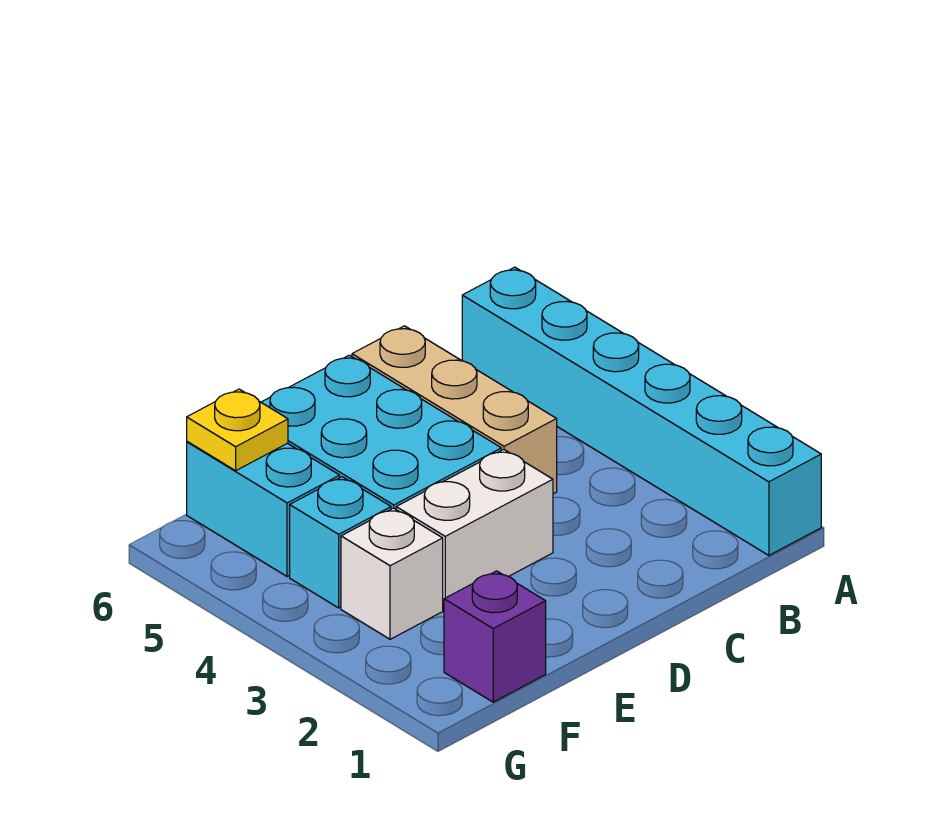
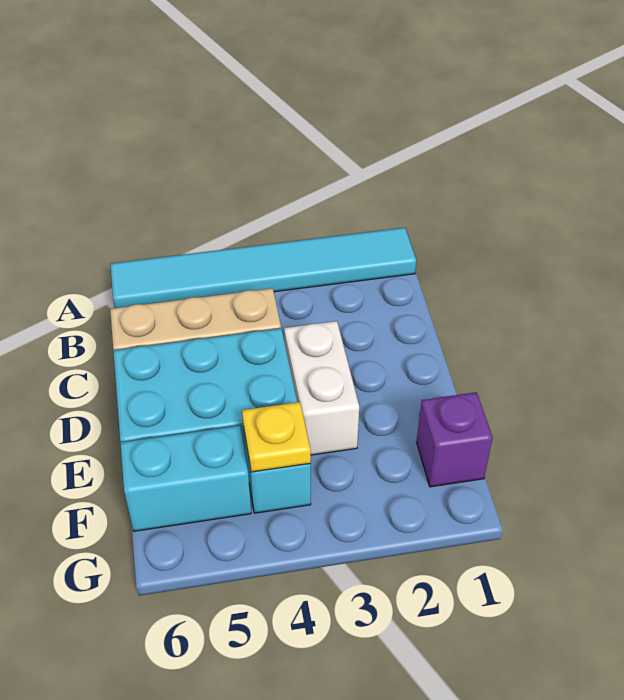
cyan brick A1:A6 level 1 -> cyan tile A1:A6 level 1
white brick F3 level 1 -> none
yellow plate F6 level 2 -> yellow plate F4 level 2

